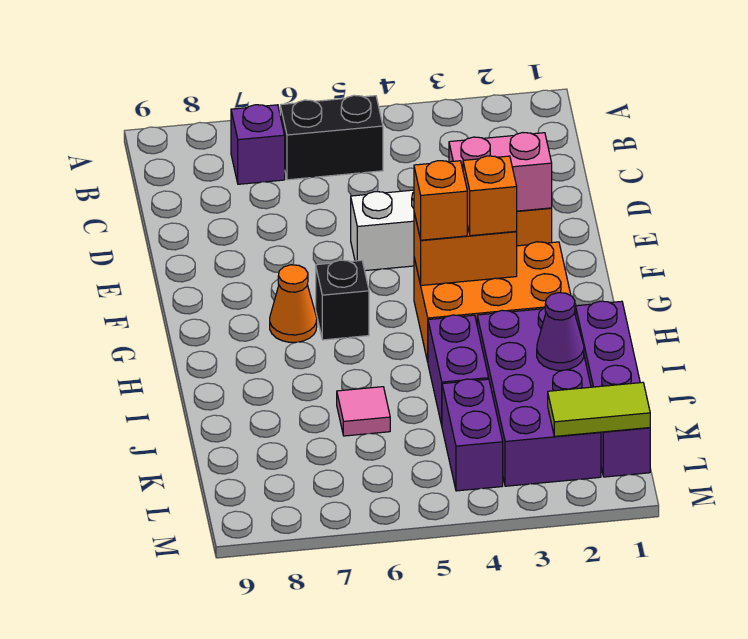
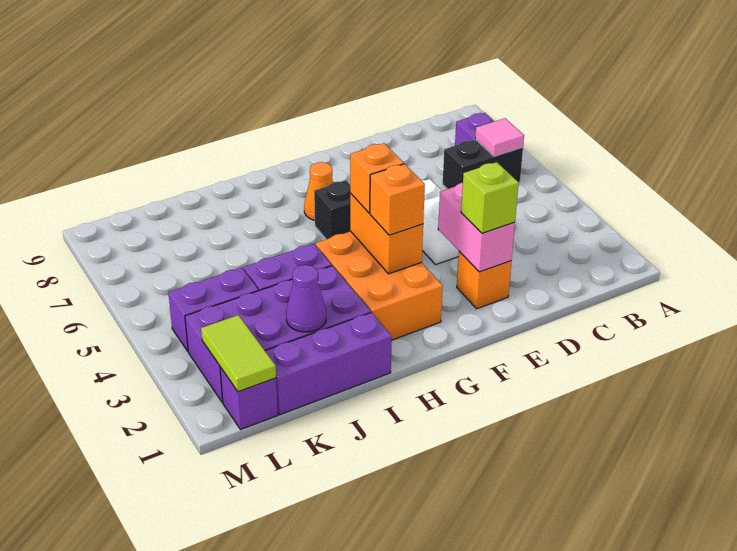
black brick B5:B6 level 1 -> black brick B6:C6 level 1
none -> lime brick E2 level 3
pink tile J6 level 1 -> pink tile B6 level 2

